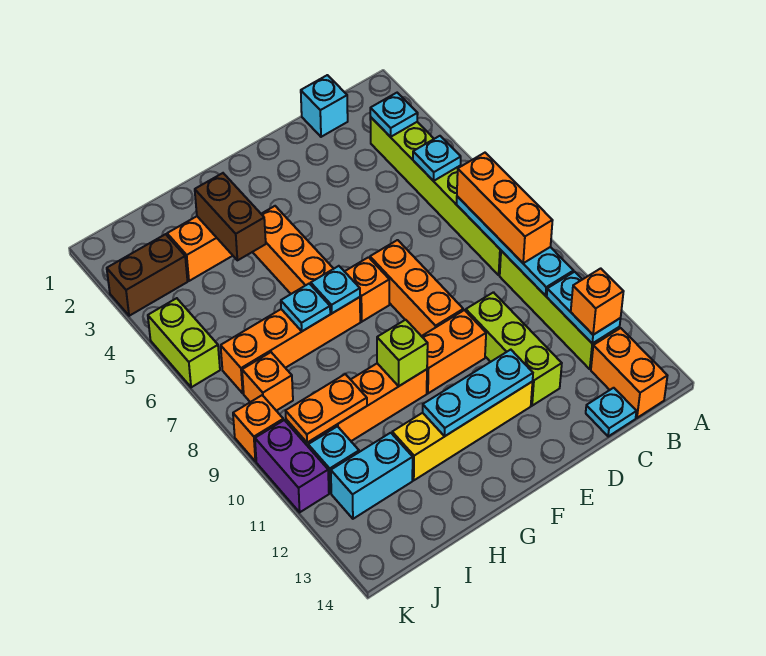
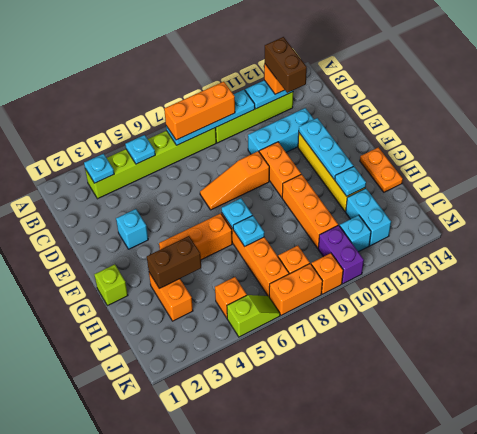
orange brick B13:B14 level 1 -> orange brick K7:K8 level 1
cyan brick C1 level 1 -> cyan brick E3 level 1
cyan plate C14 level 1 -> cyan plate H12 level 2
lime brick D10:D12 level 1 -> cyan brick D10:D12 level 1
orange brick E7:E9 level 1 -> orange slope E7:E9 level 1 top 9
orange brick F7 level 1 -> orange brick J5 level 1
lime brick G10 level 2 -> lime brick G1 level 1
orange plate I10:J10 level 2 -> orange plate G14:H14 level 1
brown brick J3:K3 level 1 -> brown brick B12:C12 level 4
lime brick K5:K6 level 1 -> lime slope K5:K6 level 1 top 5
purple brick K10:K11 level 1 -> purple brick J10:K10 level 1

